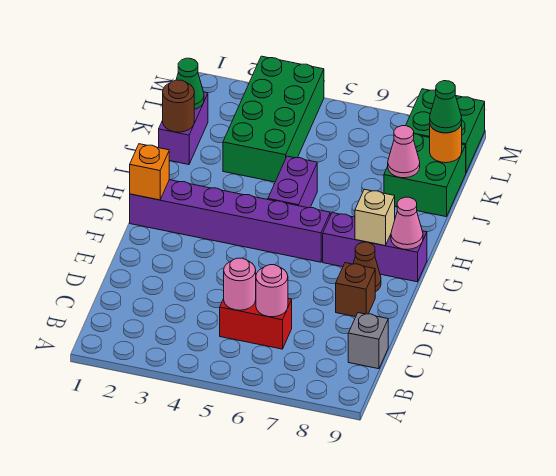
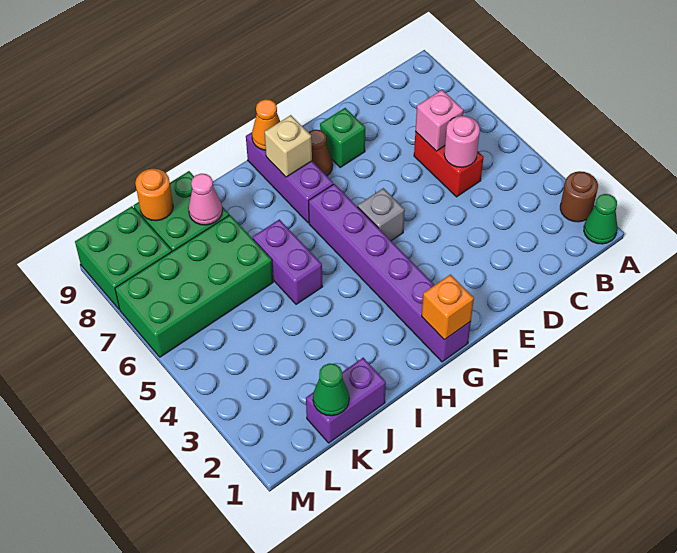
pink round brick C6 level 2 -> pink brick C6 level 2
grey brick C9 level 1 -> grey brick F5 level 1
brown brick E8 level 1 -> green brick E8 level 1
pink cone G9 level 2 -> orange cone G9 level 2
purple brick H5:I5 level 1 -> purple brick I5:I6 level 1
brown round brick J1 level 2 -> brown round brick A2 level 1
green brick J3:M4 level 1 -> green brick J6:M7 level 1
green cone K9 level 3 -> green cone A1 level 1

